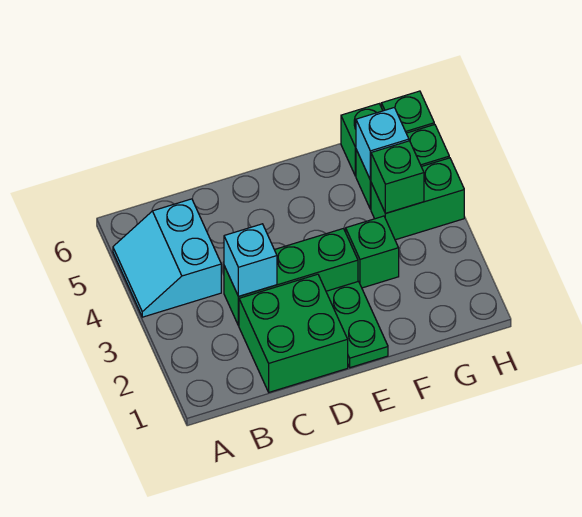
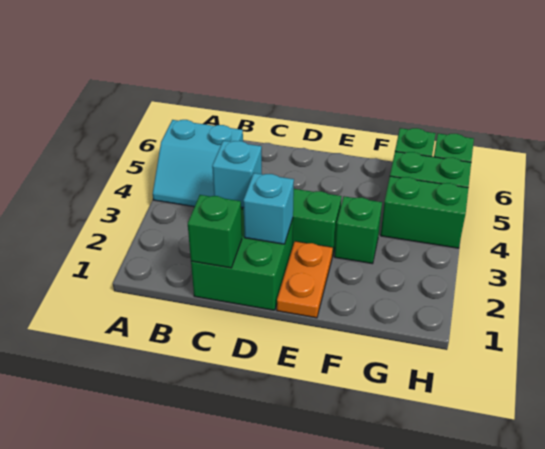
cyan slope A4:B5 level 1 top B -> cyan slope A4:B5 level 1 top 5
green plate E1:E2 level 1 -> orange plate E1:E2 level 1
green brick G4 level 2 -> green brick C1 level 2
cyan brick G5 level 2 -> cyan brick D2 level 2

